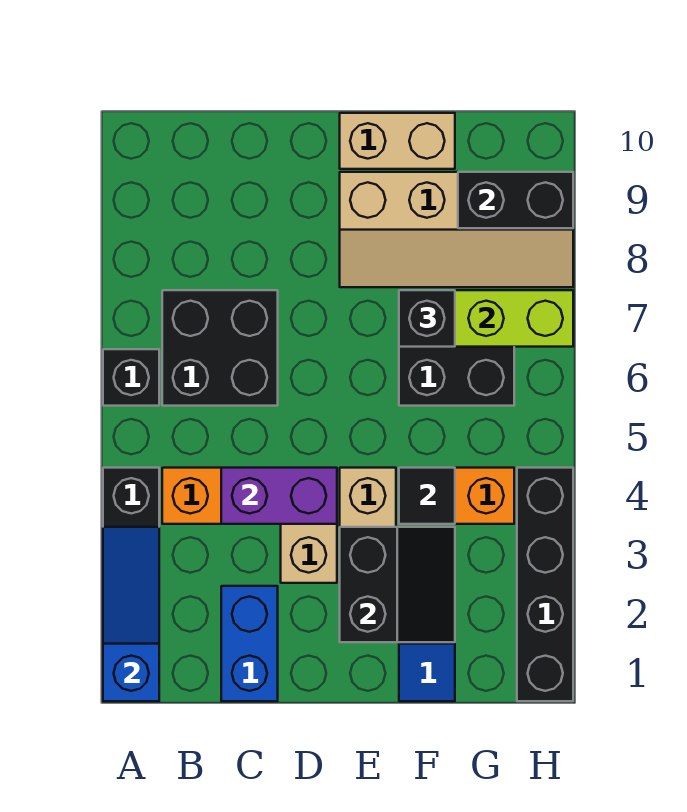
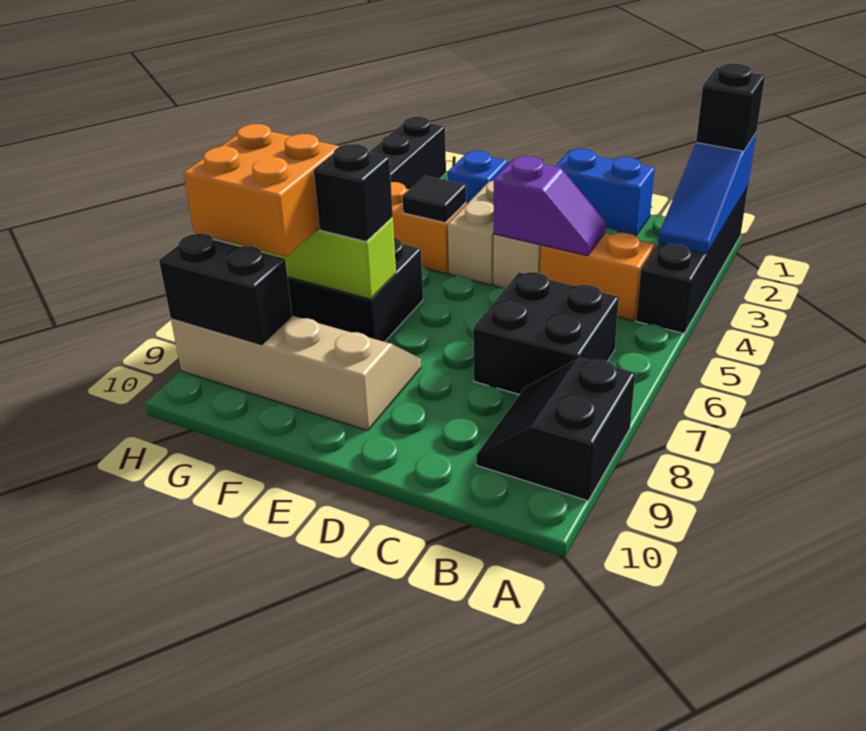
black brick A6 level 1 -> black brick A1 level 3
blue brick C1:C2 level 1 -> blue brick C1:D1 level 1
purple brick C4:D4 level 2 -> purple slope C4:D4 level 2 top D
black slope E2:F3 level 2 top E -> black slope A8:B9 level 1 top A
tan brick E10:F10 level 1 -> none
none -> orange brick G7:H8 level 3

